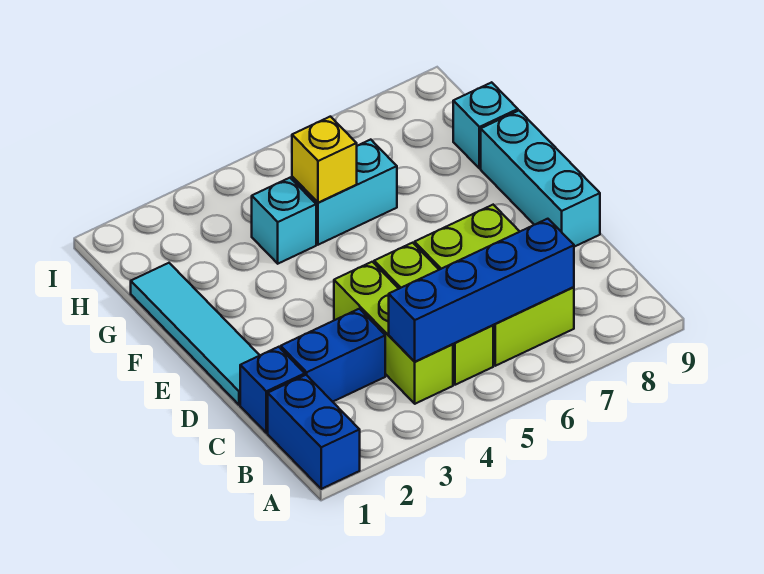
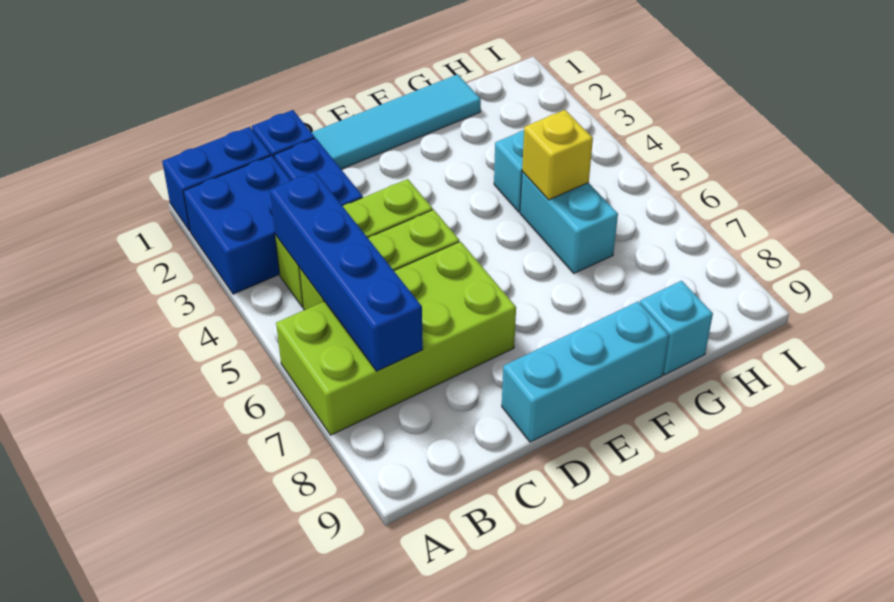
none -> blue brick A2:B3 level 1
lime brick B6:D7 level 1 -> lime brick A6:D7 level 1

